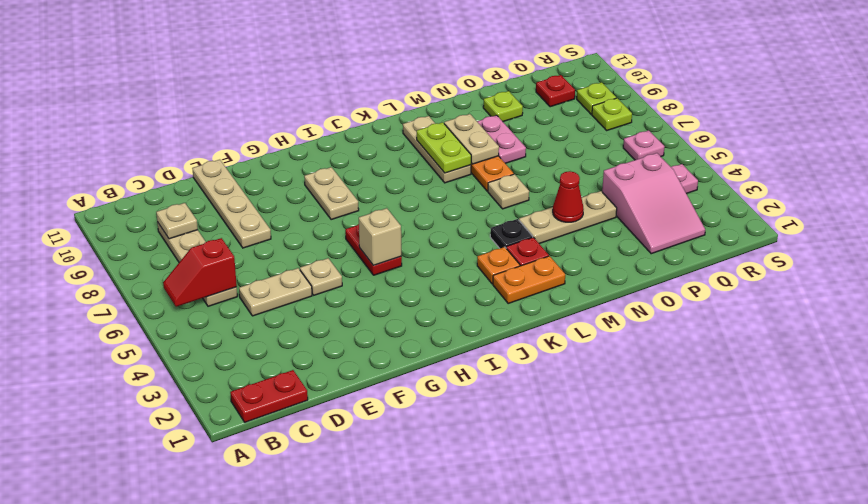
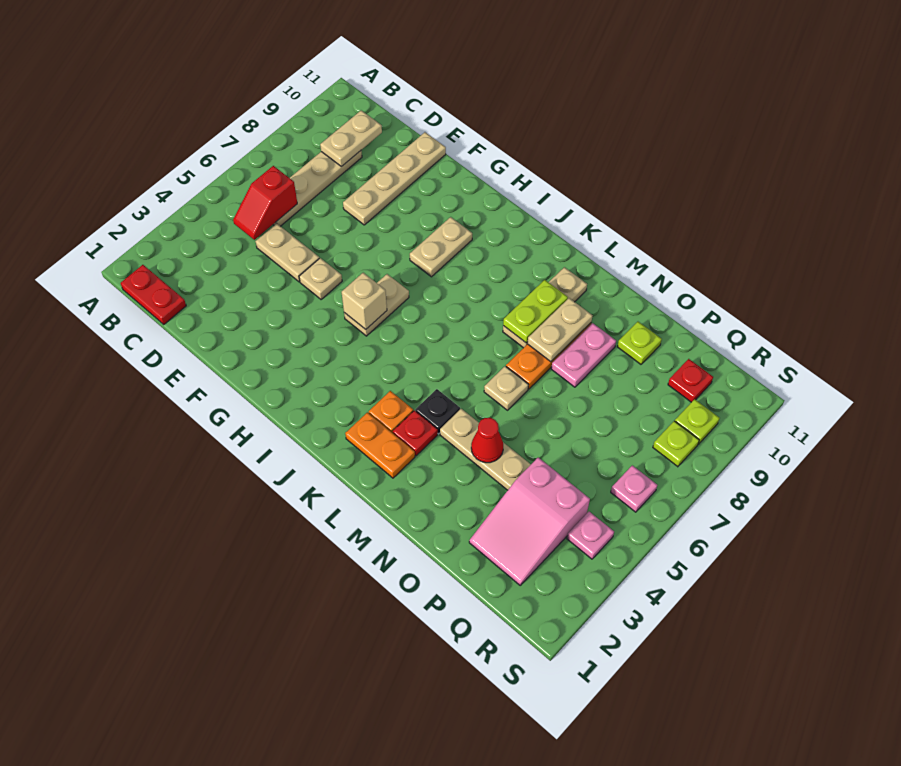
red slope B6:C6 level 2 top C -> red slope C5:C6 level 2 top 6
tan plate C9 level 2 -> tan plate C9:C10 level 2
red plate H5:H6 level 1 -> tan plate H5:H6 level 1

